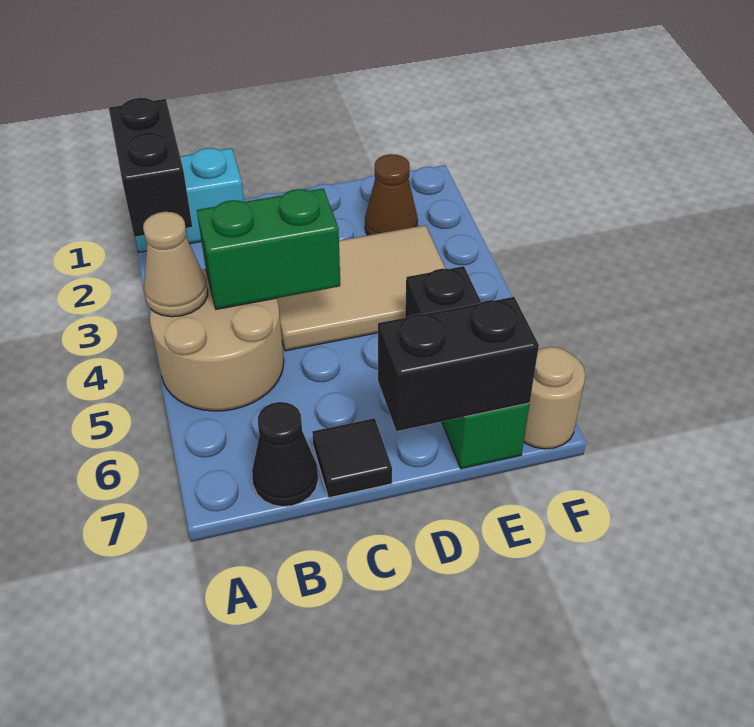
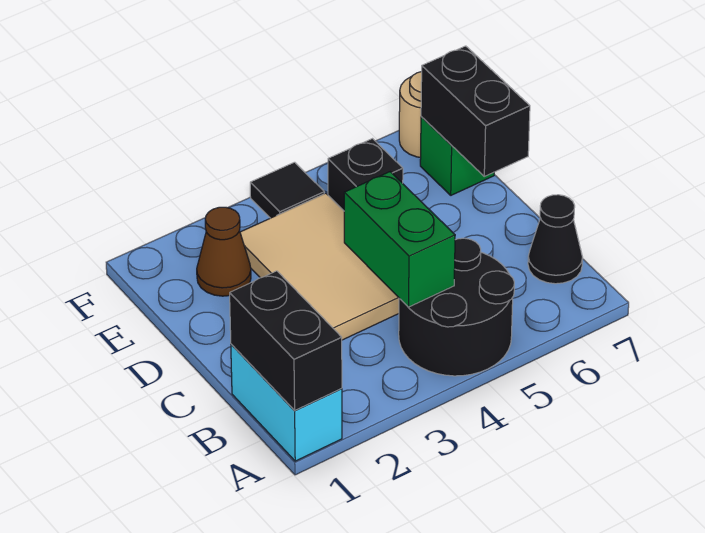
black brick A1:A2 level 2 -> black brick A1:B1 level 2
tan round brick A4:B5 level 1 -> black round brick A4:B5 level 1
tan cone A4 level 2 -> none
black tile C7 level 1 -> black tile F4 level 1

